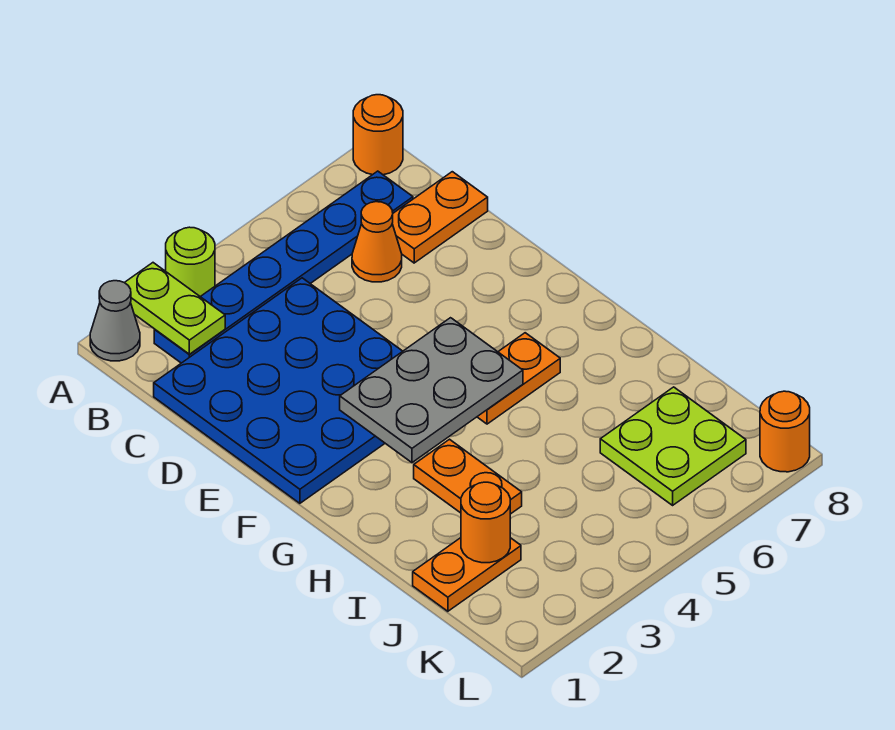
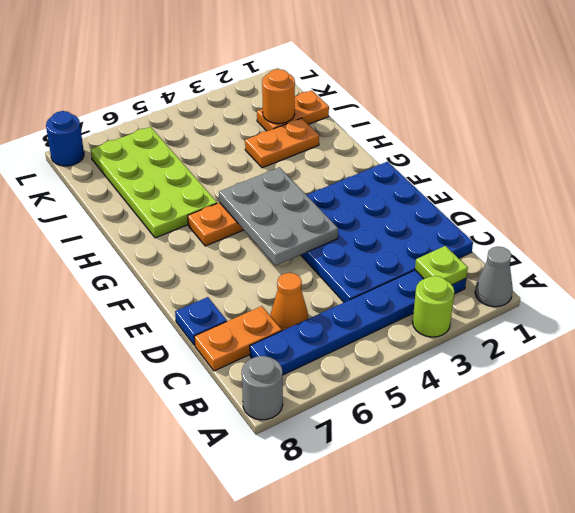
lime plate A2:B2 level 2 -> lime plate B2 level 2
orange round brick A8 level 1 -> grey round brick A8 level 1
none -> blue plate D8 level 1
grey plate F3:G5 level 2 -> grey plate E4:G5 level 2
orange plate H3:I3 level 1 -> orange plate I2:I3 level 1
lime plate J6:K7 level 1 -> lime plate H6:K7 level 1
orange round brick L8 level 1 -> blue round brick L8 level 1

